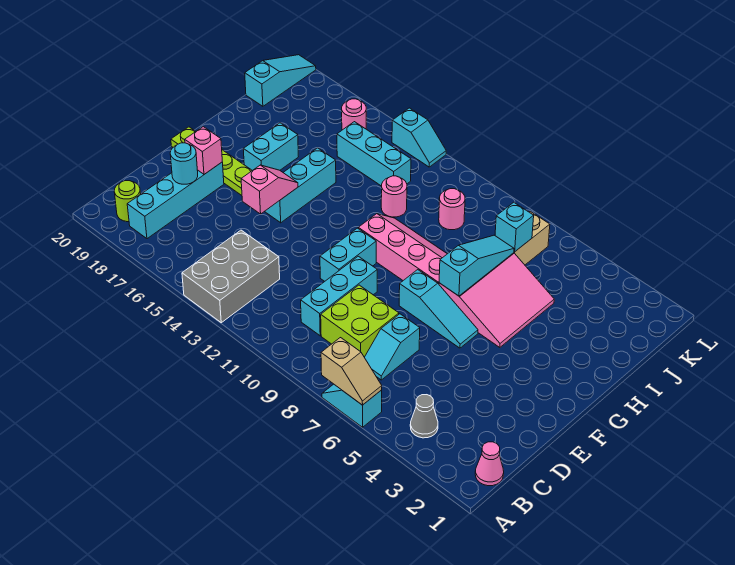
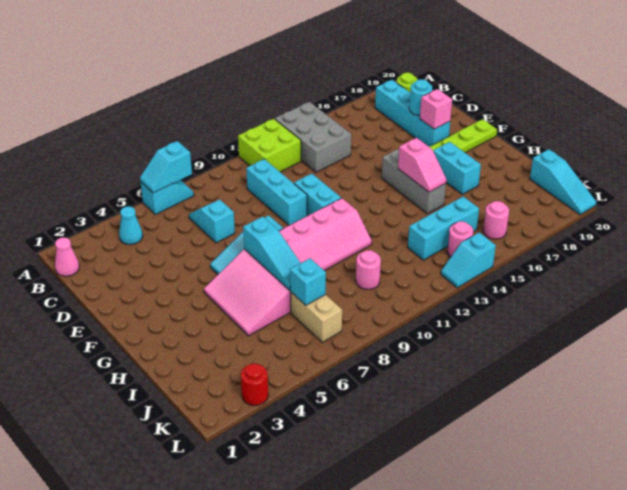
tan slope A6:A7 level 2 top 7 -> cyan slope A6:A7 level 2 top 7
grey cone B4 level 1 -> cyan cone B4 level 1
lime brick C8:D9 level 1 -> lime brick A11:B12 level 1
pink slope E15:F15 level 2 top E -> pink slope G15:H15 level 2 top G
cyan brick F15:H15 level 1 -> grey brick F15:H15 level 1
pink round brick I12 level 1 -> pink round brick K14 level 1
none -> red round brick L3 level 1

